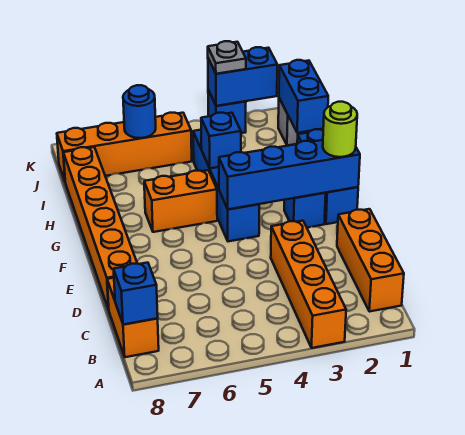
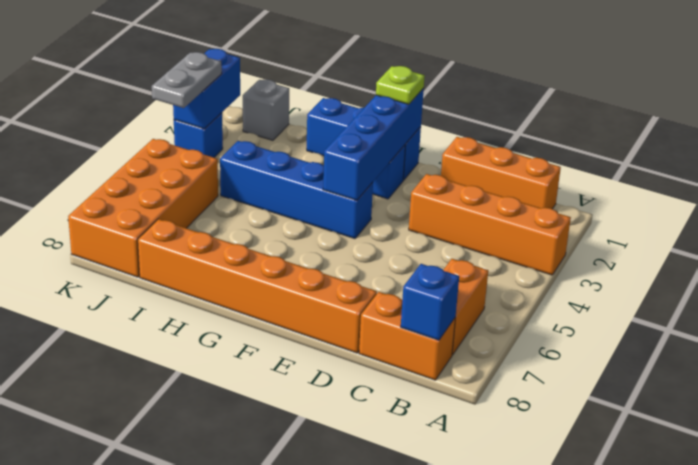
lime round brick F1 level 3 -> lime plate F1 level 3
orange brick G5:G6 level 1 -> orange brick B6:B7 level 1
blue brick H4 level 2 -> none
blue brick I1:J1 level 2 -> none
orange brick J5:J8 level 1 -> orange brick J5:K8 level 1
blue round brick J6 level 2 -> none
grey plate K3 level 3 -> grey plate K3:K4 level 3

